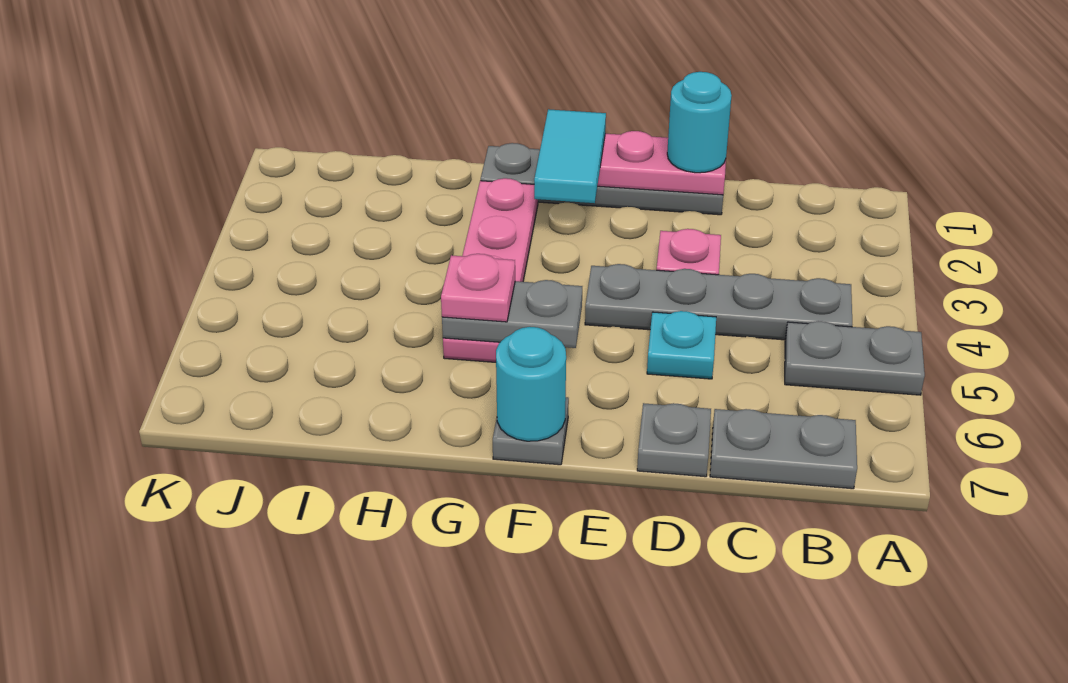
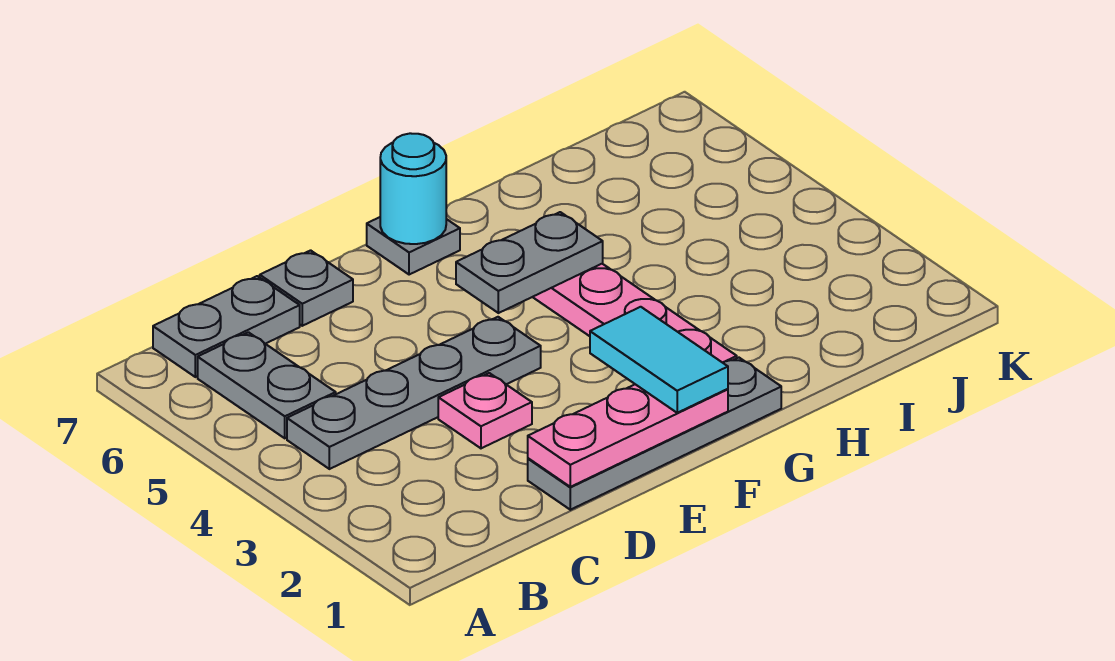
grey plate A5:B5 level 1 -> grey plate B5:B6 level 1
cyan round brick D1 level 3 -> none
cyan plate D5 level 1 -> none
pink plate G5 level 3 -> none

